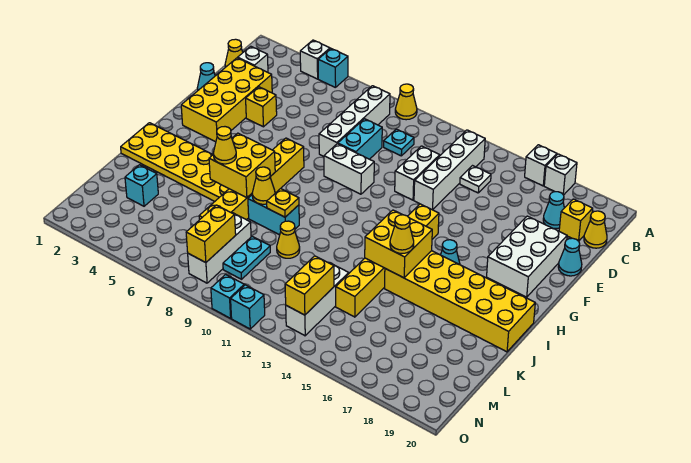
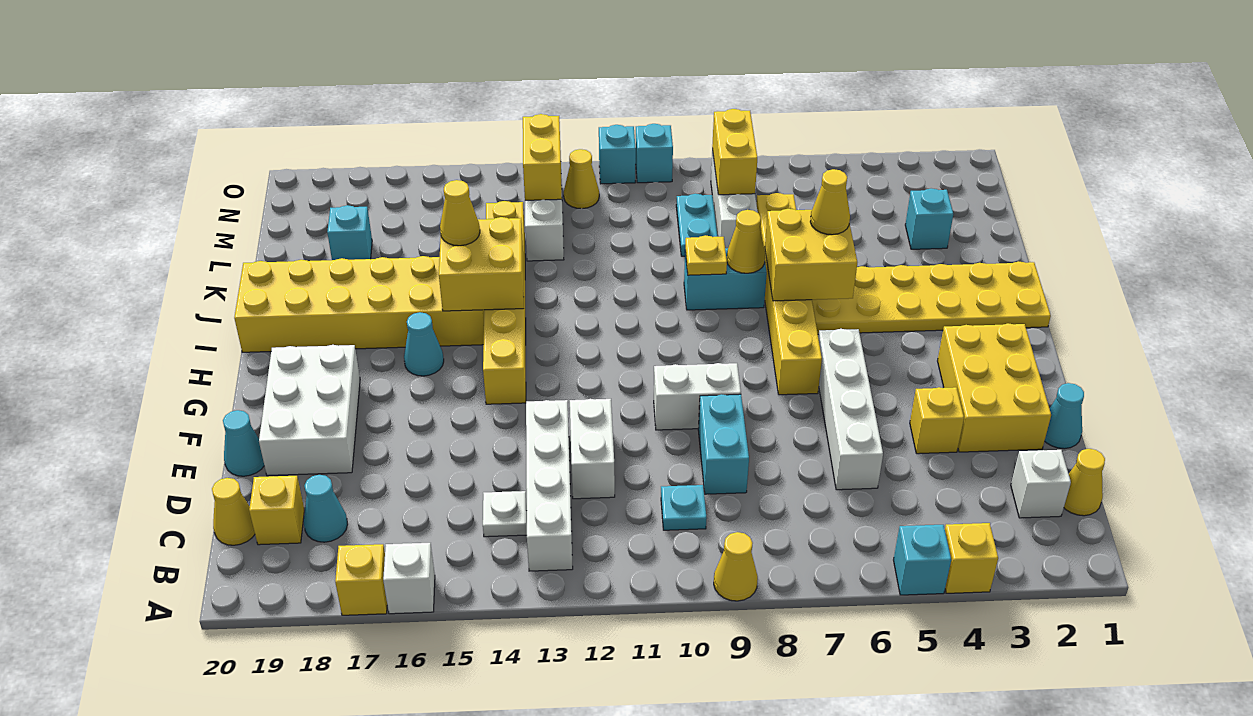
white brick A4 level 1 -> yellow brick A4 level 1
white brick A17 level 1 -> yellow brick A17 level 1
white brick B8:E8 level 1 -> white brick D6:G6 level 1
yellow brick D2:G3 level 1 -> yellow brick E2:G3 level 1
yellow cone K10 level 1 -> yellow cone N12 level 1
none -> cyan brick L18 level 1

